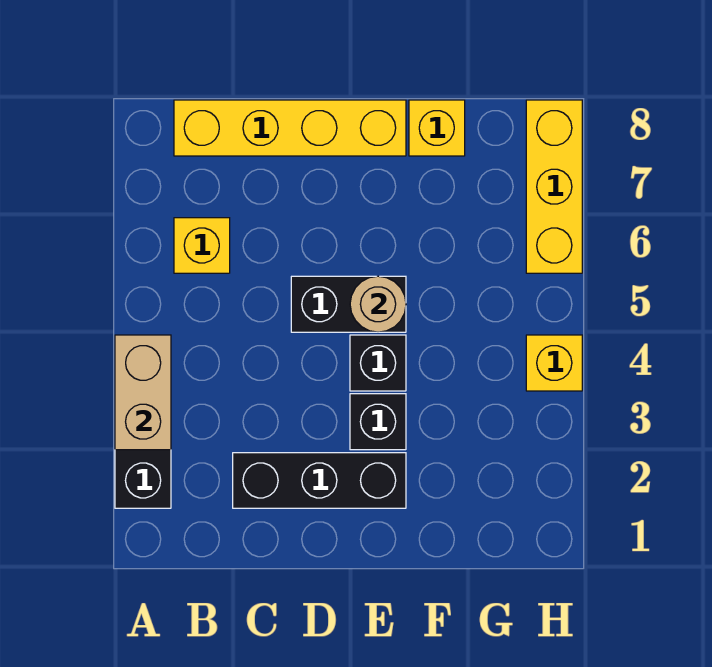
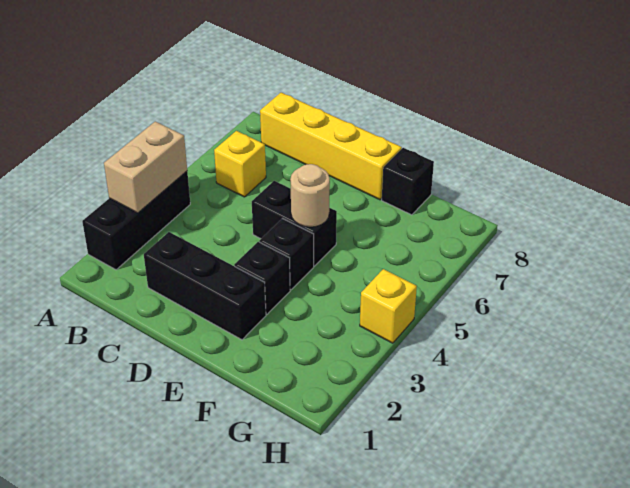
yellow brick F8 level 1 -> black brick F8 level 1
yellow brick H6:H8 level 1 -> none

